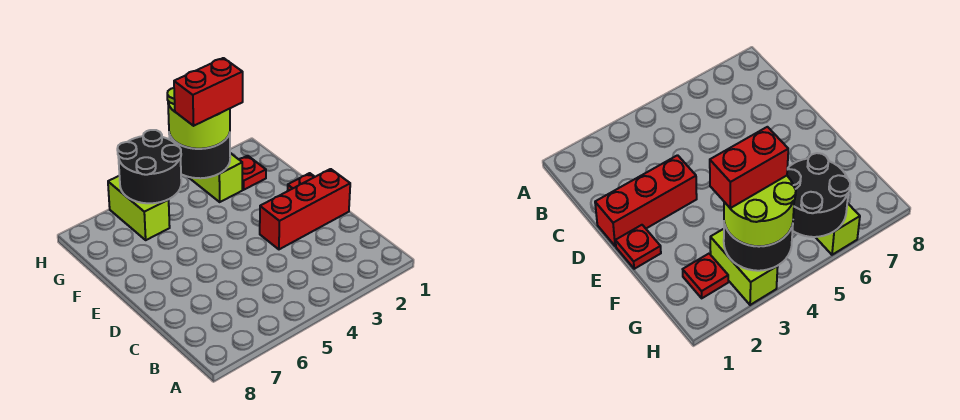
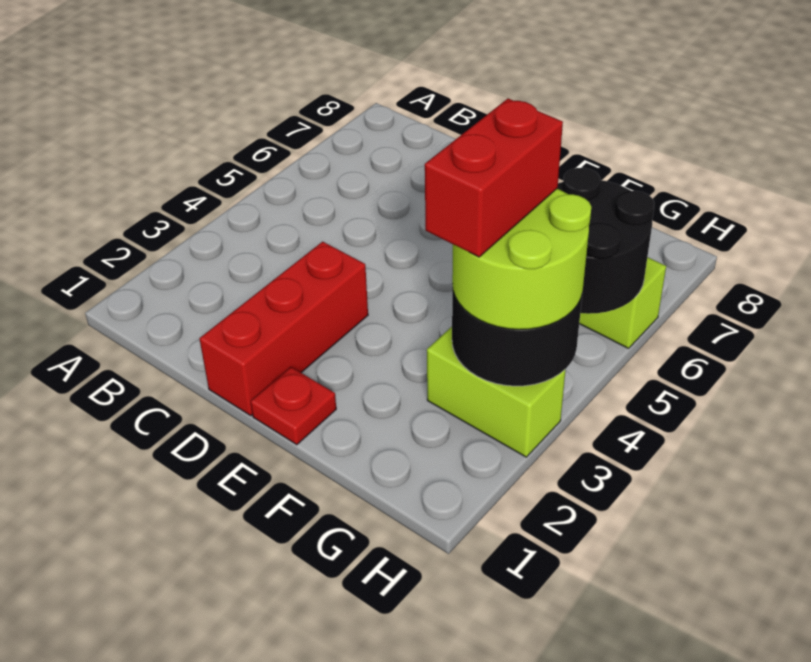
red plate G2 level 1 -> none

